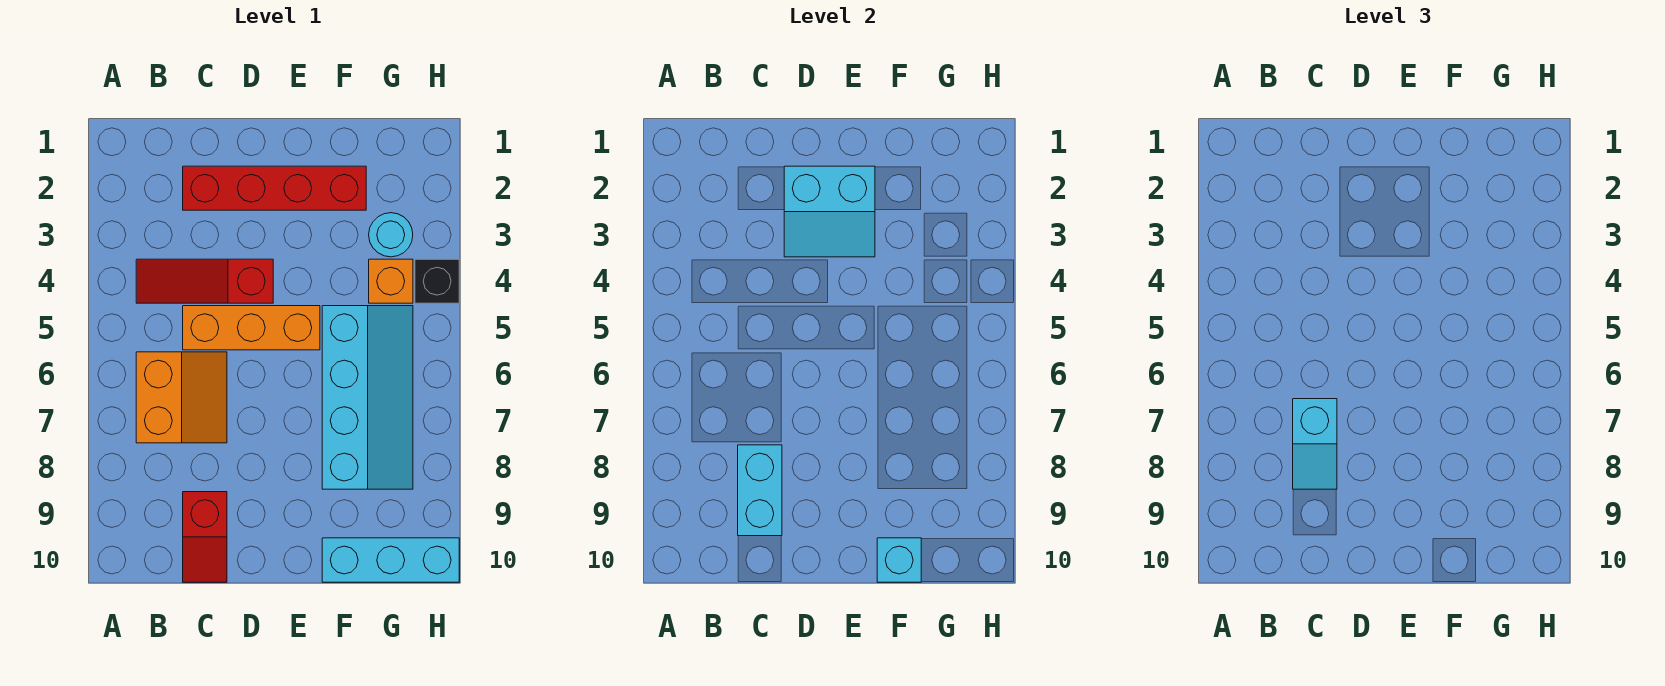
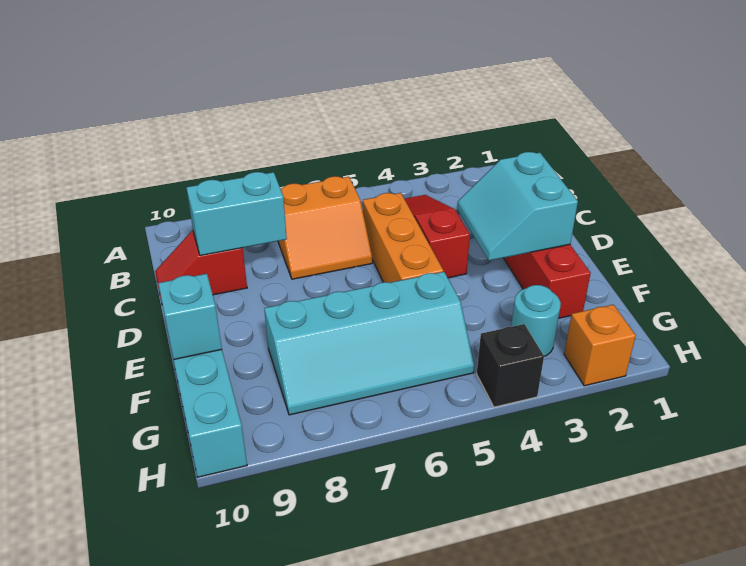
cyan slope C7:C8 level 3 top 7 -> none
orange brick G4 level 1 -> orange brick H2 level 1

